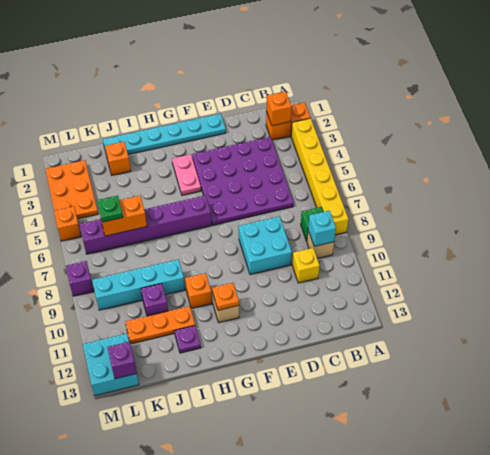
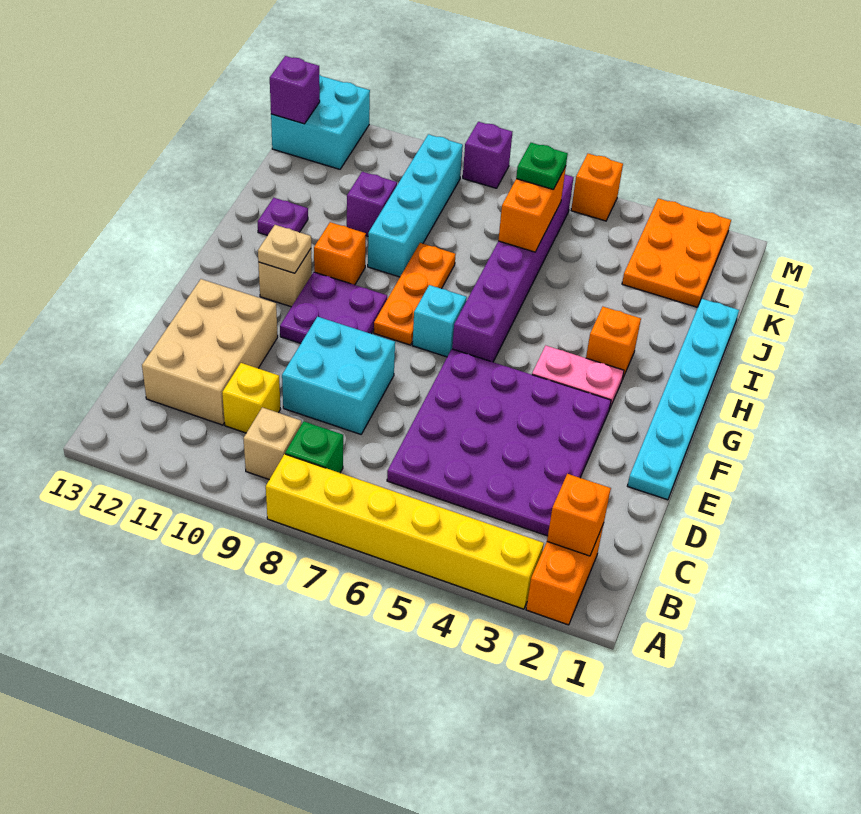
cyan brick B9 level 2 -> cyan brick G7 level 1
none -> tan brick C11:E12 level 1
none -> purple plate F9:G10 level 1
orange plate G11 level 2 -> tan plate G11 level 2
orange plate I11:K11 level 1 -> orange plate G8:I8 level 1
orange brick J2 level 1 -> orange brick H3 level 1
orange plate L2:M4 level 1 -> orange plate K2:M3 level 1

